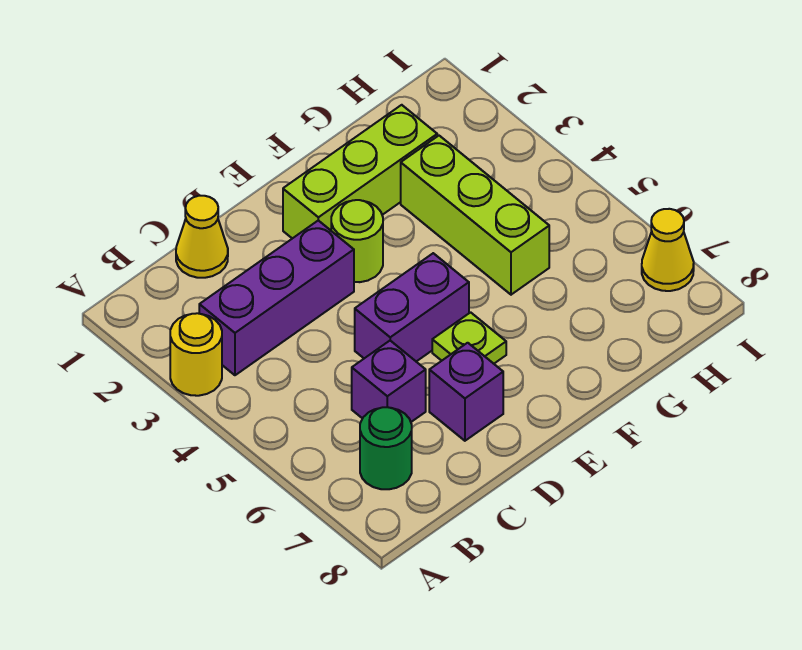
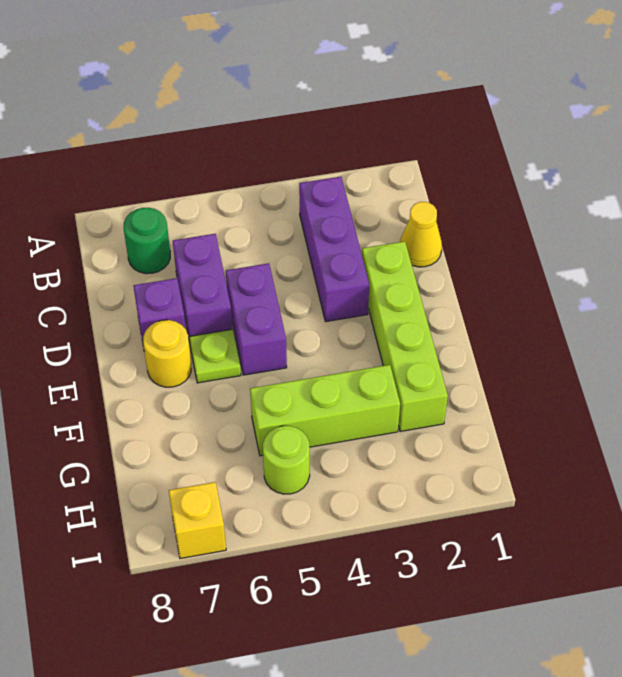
yellow round brick A3 level 1 -> yellow round brick E7 level 1
purple brick C6 level 1 -> purple brick C6:D6 level 1
lime brick E2:G2 level 1 -> lime brick D2:G2 level 1
lime round brick E3 level 1 -> lime round brick H5 level 1
yellow cone I7 level 1 -> yellow brick I7 level 1

